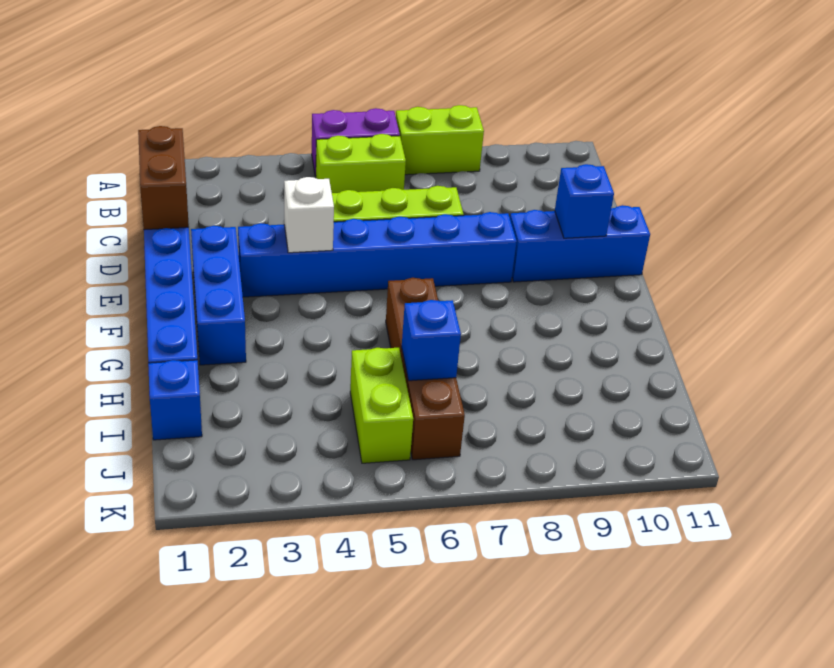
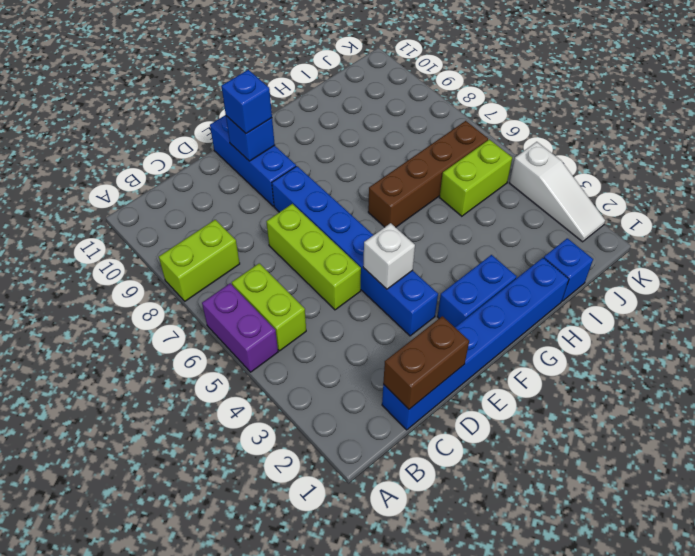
lime brick A7:A8 level 1 -> lime brick A8:B8 level 1
blue brick E2:G2 level 1 -> blue brick F2:G2 level 1
blue brick I6 level 2 -> blue brick E10 level 3
none -> white slope K2:K4 level 1 top 4

